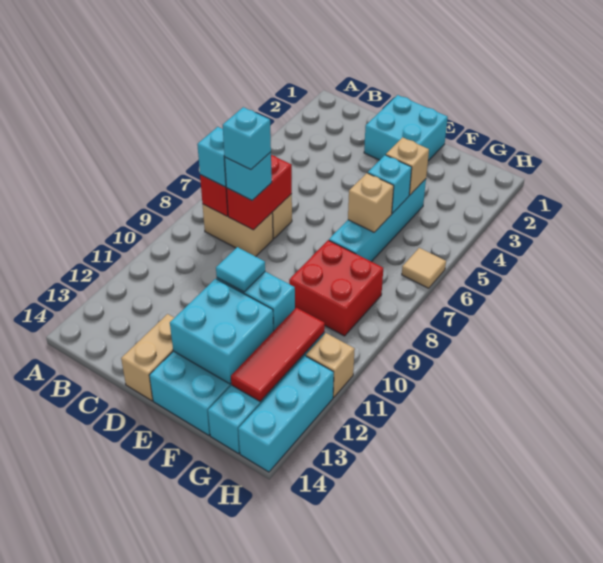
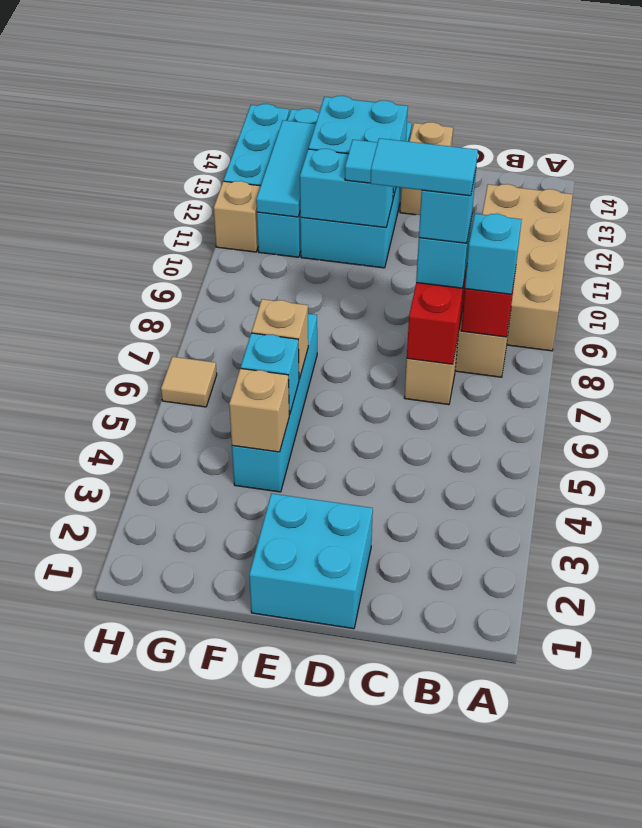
none -> tan brick A9:B12 level 1
none -> cyan tile C8:D8 level 5
red brick F8:G9 level 1 -> none
red tile G11:G13 level 2 -> cyan tile G11:G13 level 2

